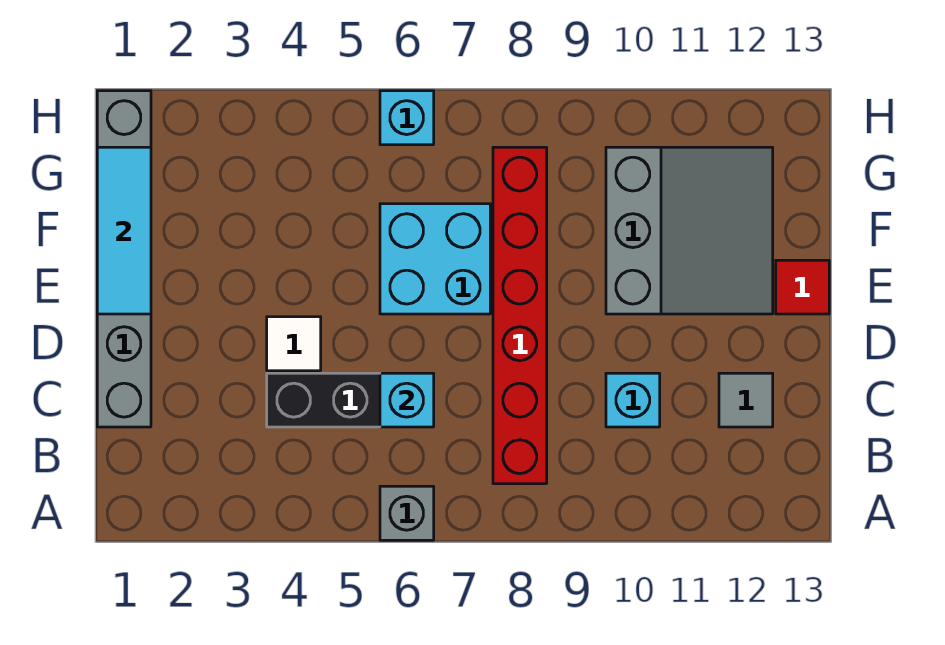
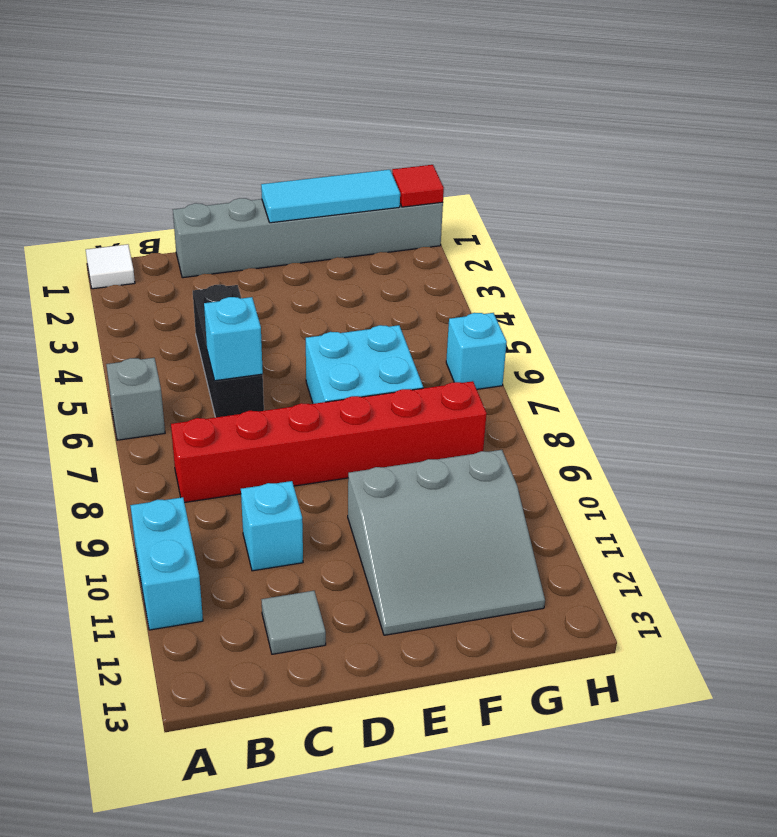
none -> cyan brick A10:A11 level 1
white tile D4 level 1 -> white tile A1 level 1
red tile E13 level 1 -> red tile H1 level 2

